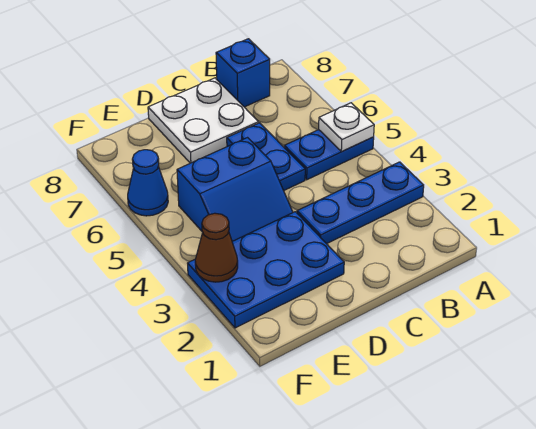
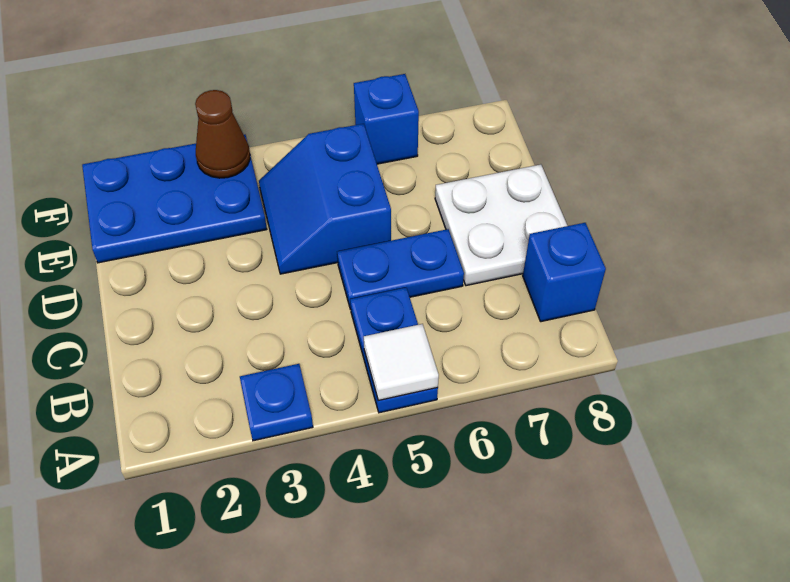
blue plate A3:C3 level 1 -> blue plate A3 level 1
white plate A5 level 2 -> white tile A5 level 2
blue plate D2:F3 level 1 -> blue plate E1:F3 level 1
blue cone F6 level 1 -> blue brick F6 level 1

